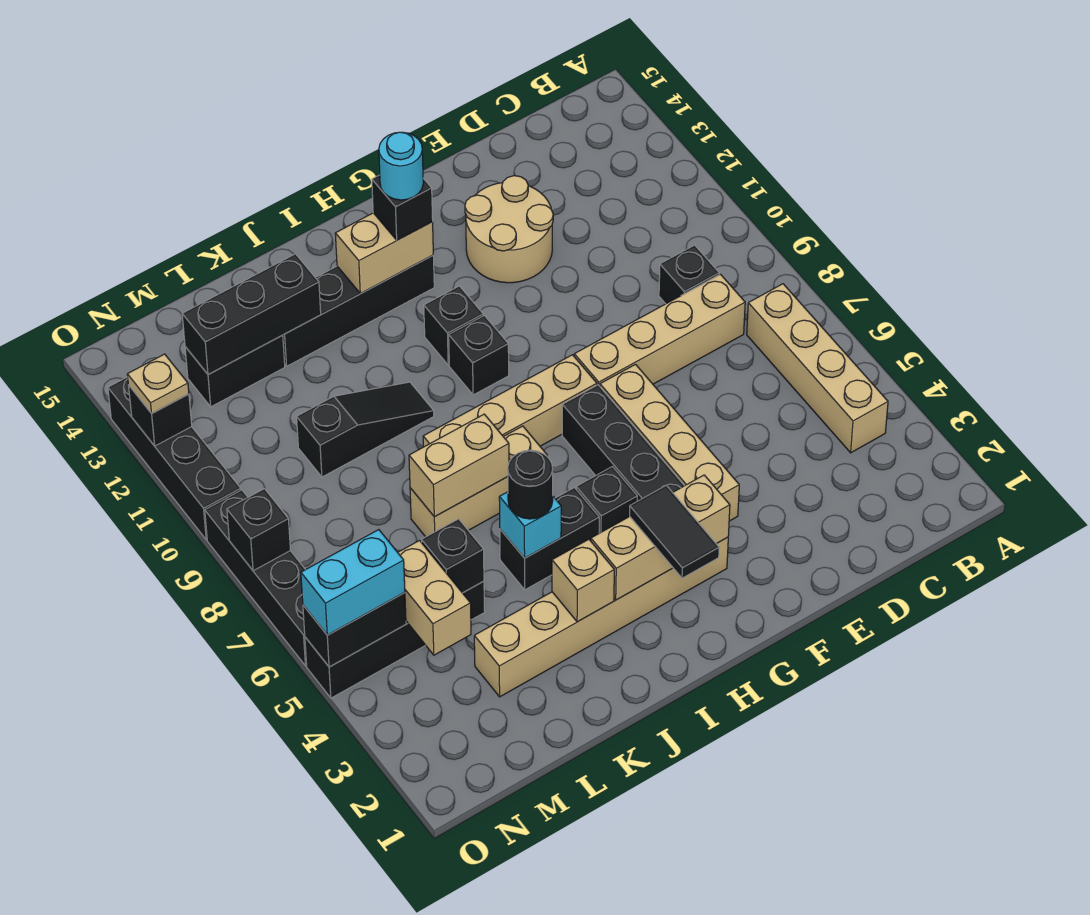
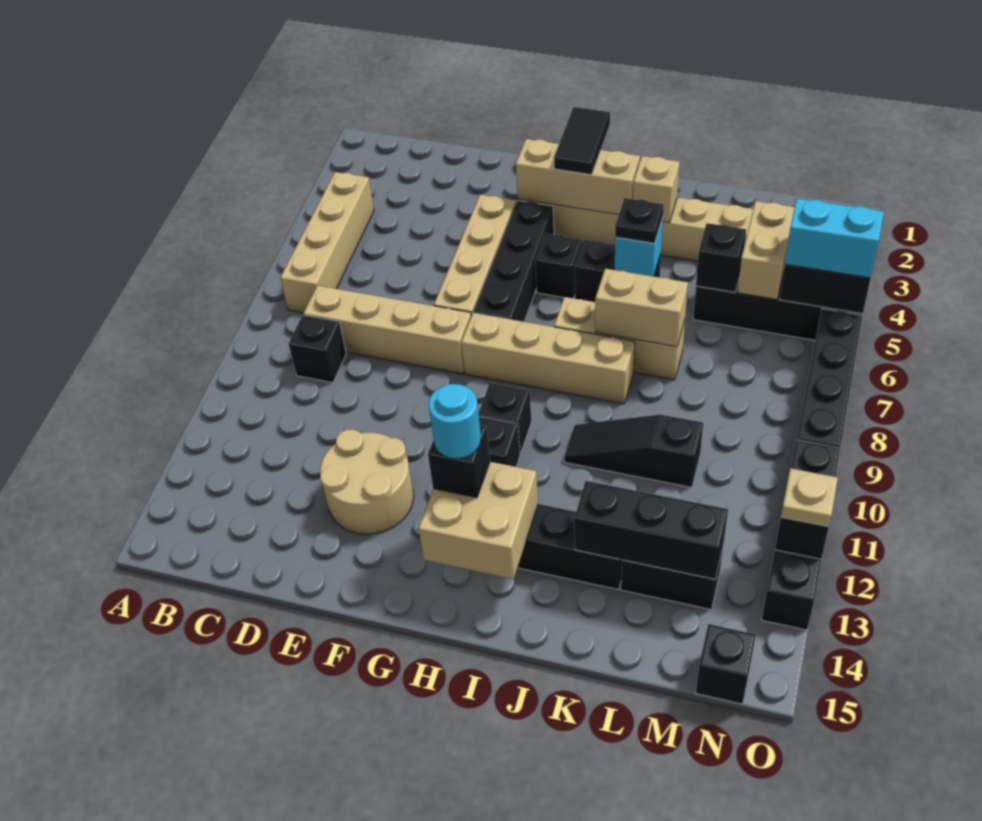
tan brick H13:I13 level 2 -> tan brick H13:I14 level 2
black round brick J5 level 3 -> black plate J5 level 3
black brick O8 level 2 -> black brick N15 level 1

